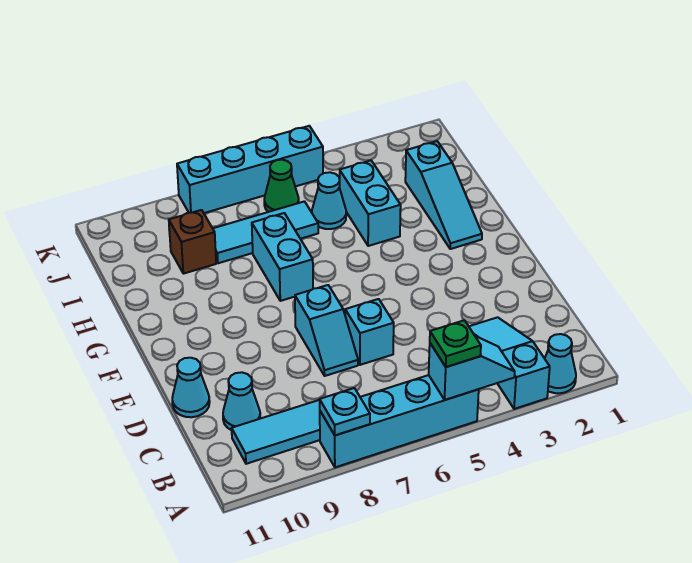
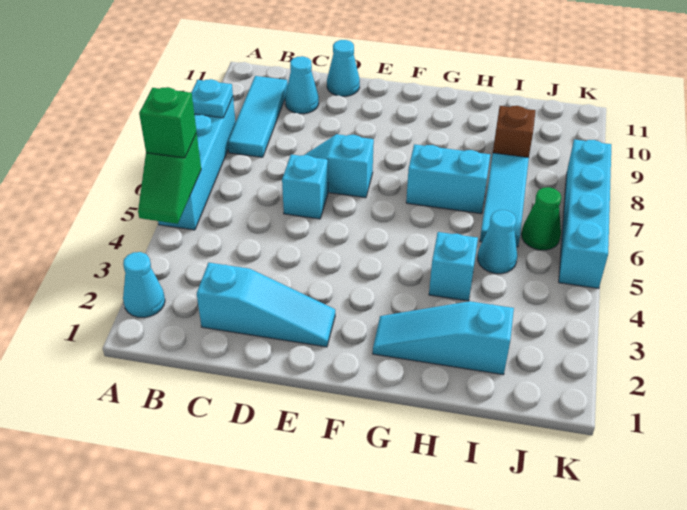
cyan slope A3:C3 level 1 top A -> cyan slope C2:E2 level 1 top C
cyan slope A4:A5 level 2 top 5 -> green slope A4:A5 level 2 top 5
green plate A5 level 3 -> green brick A5 level 3
cyan brick H4:I4 level 1 -> cyan brick H4 level 1

